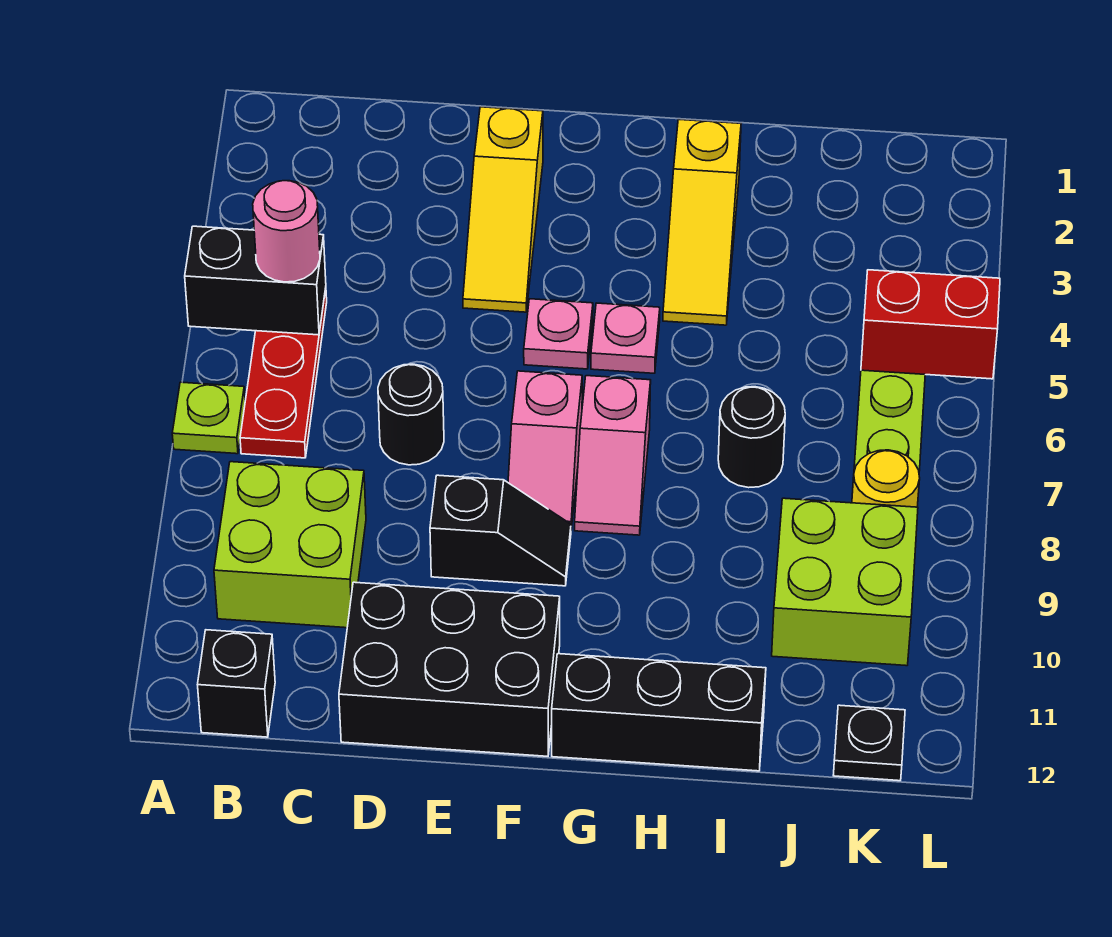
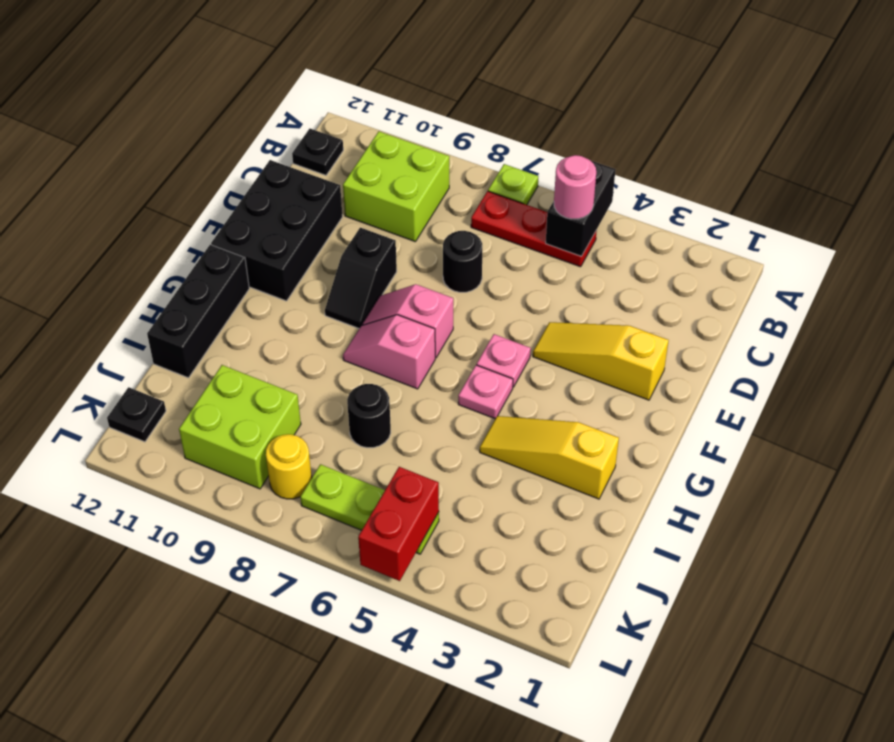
black brick B12 level 1 -> black plate B12 level 1

